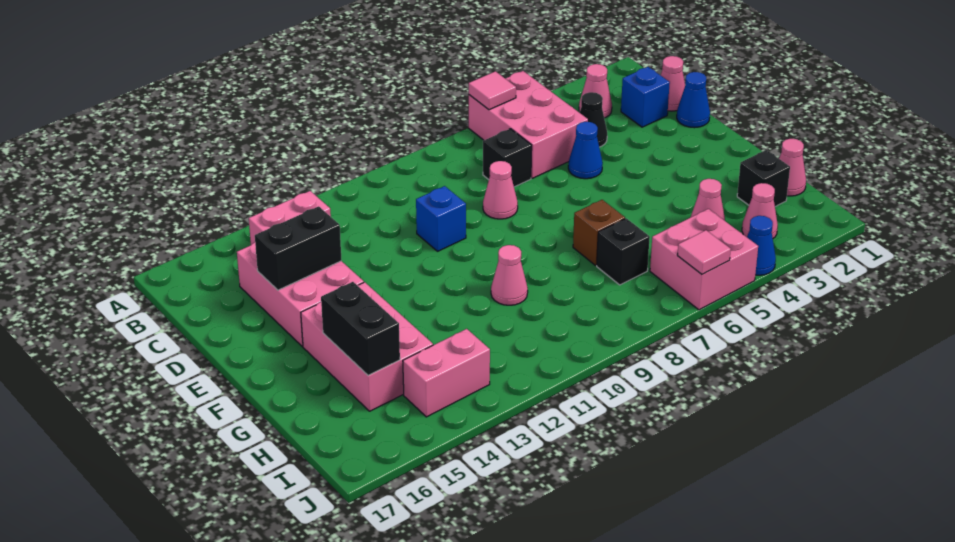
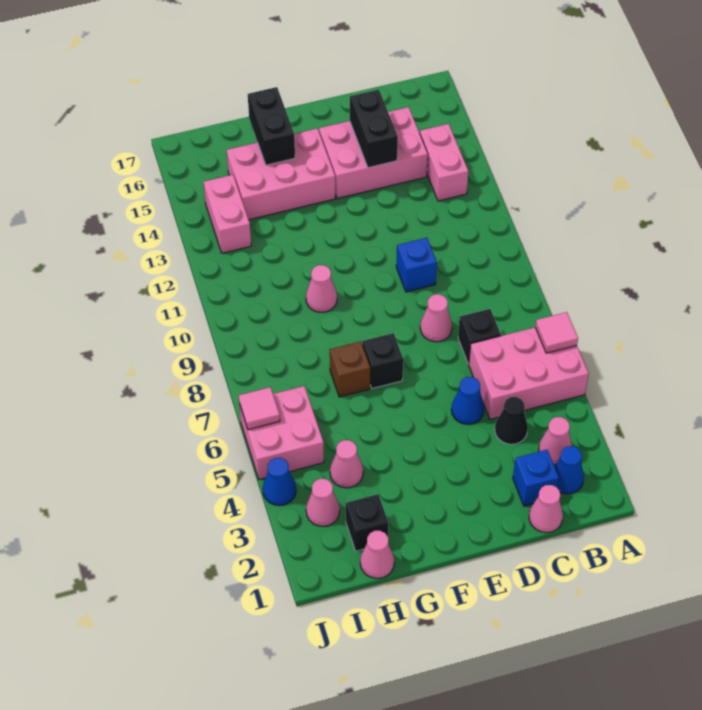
blue cone D1 level 1 -> blue cone B2 level 1
black brick G15:H15 level 2 -> black brick G15:G16 level 2
black brick H7 level 1 -> black brick F7 level 1

